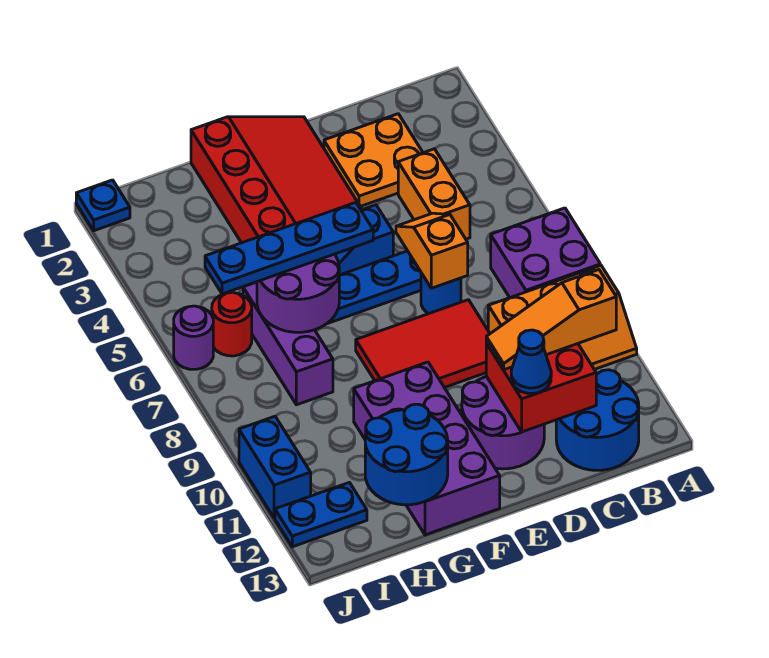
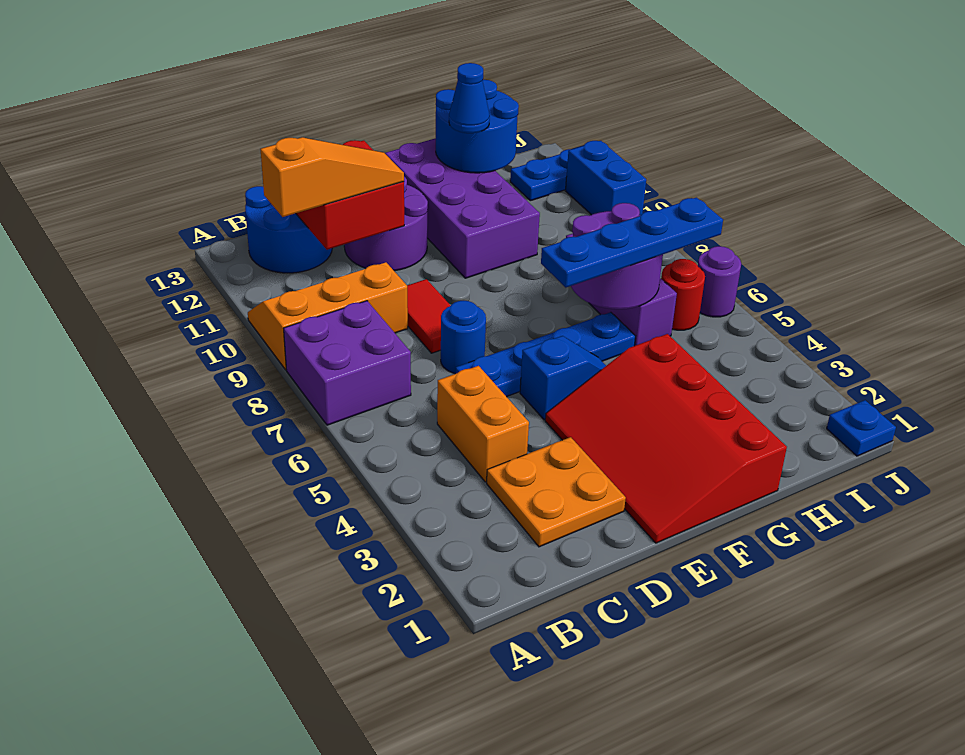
orange slope D6:D7 level 2 top 7 -> none
red tile D8:F9 level 1 -> red tile D8:D9 level 1
blue cone D12 level 3 -> blue cone G12 level 3

